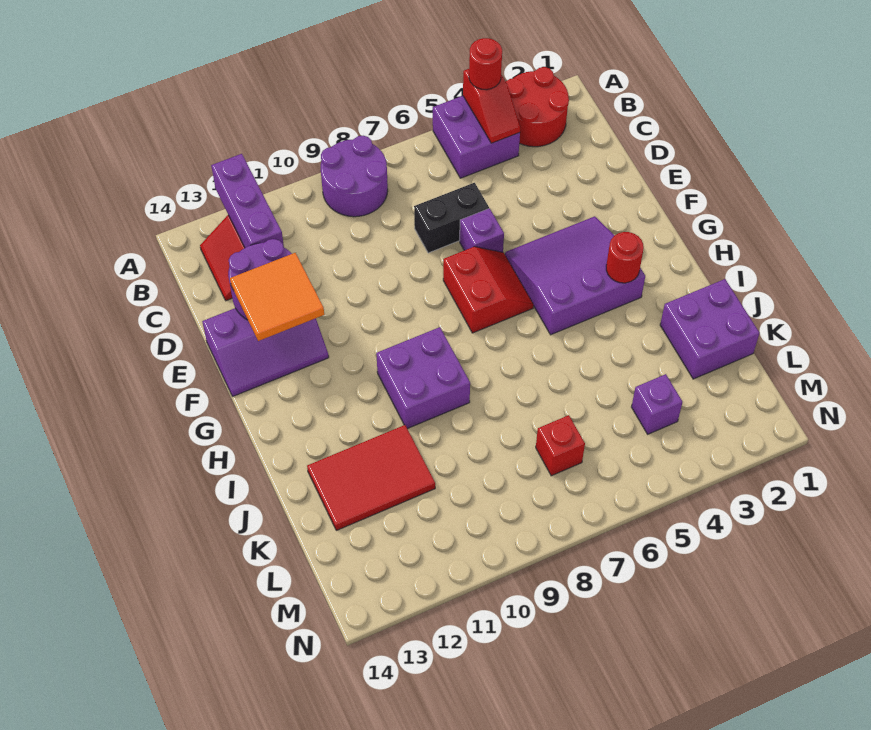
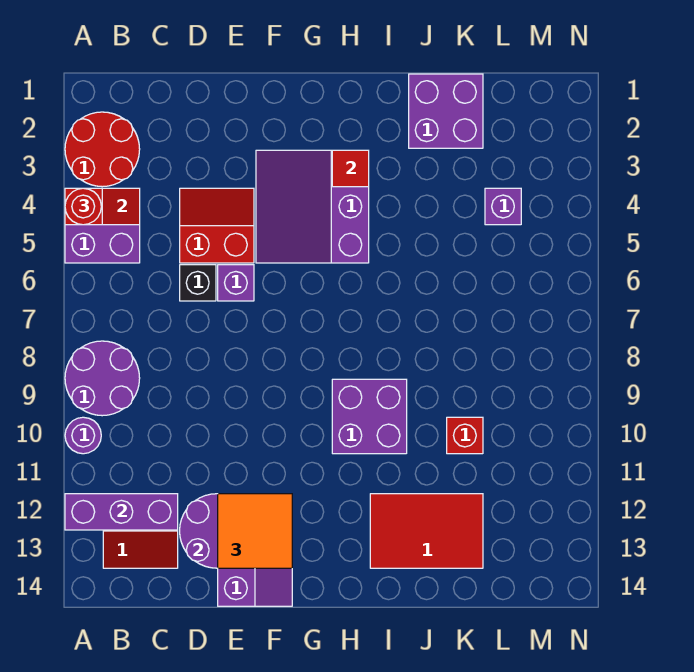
none -> purple round brick A10 level 1
black brick D6:D7 level 1 -> black brick D6 level 1
red slope F6:G7 level 1 top 7 -> red slope D4:E5 level 1 top 5
red round brick H3 level 2 -> red tile H3 level 2
red tile J11:K13 level 1 -> red tile I12:K13 level 1
red brick L7 level 1 -> red brick K10 level 1

